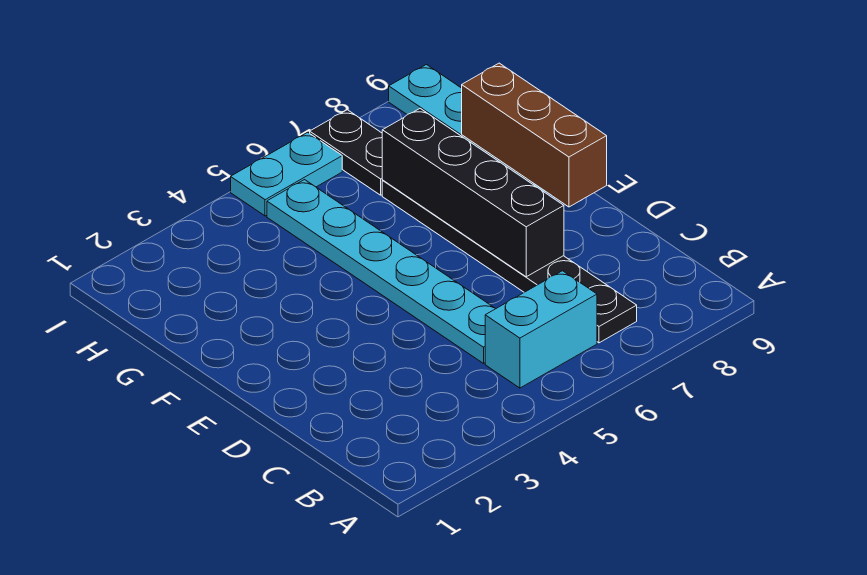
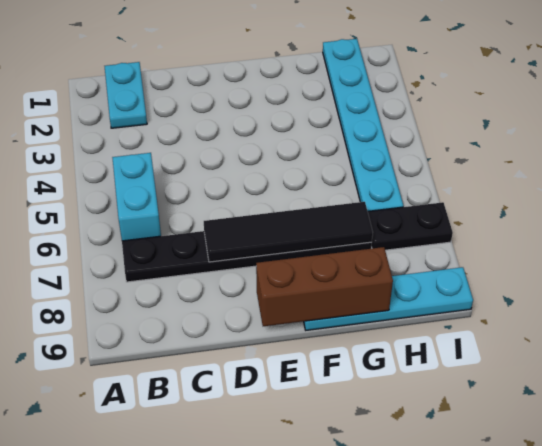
cyan plate C5:H5 level 1 -> cyan plate H1:H6 level 1
black brick D7:G7 level 2 -> black tile D7:G7 level 2
cyan plate I5:I6 level 1 -> cyan plate B1:B2 level 1

